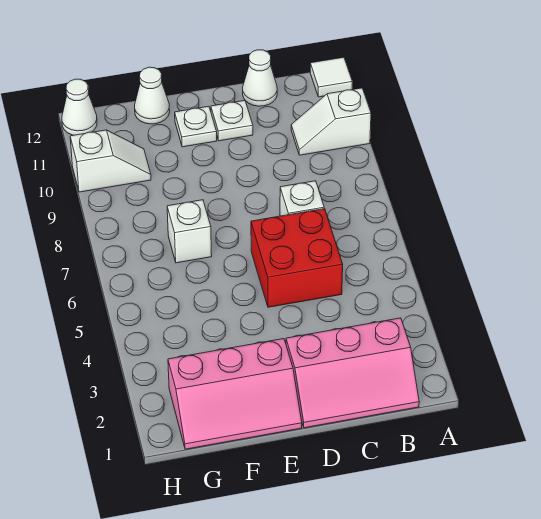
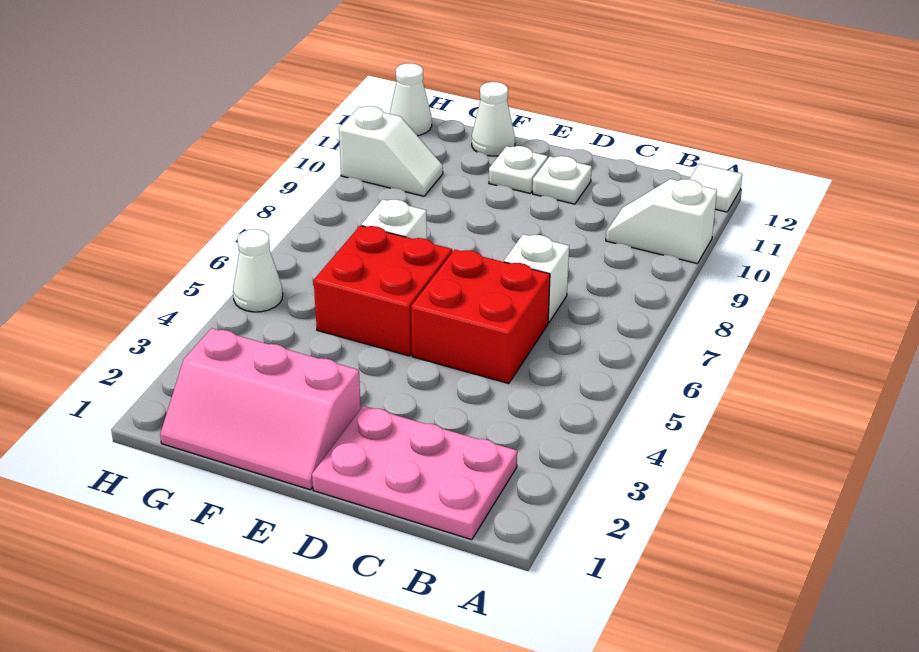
pink slope B1:D2 level 1 top 2 -> pink plate B1:D2 level 1
white cone C12 level 1 -> white cone H5 level 1
none -> red brick E5:F6 level 1

